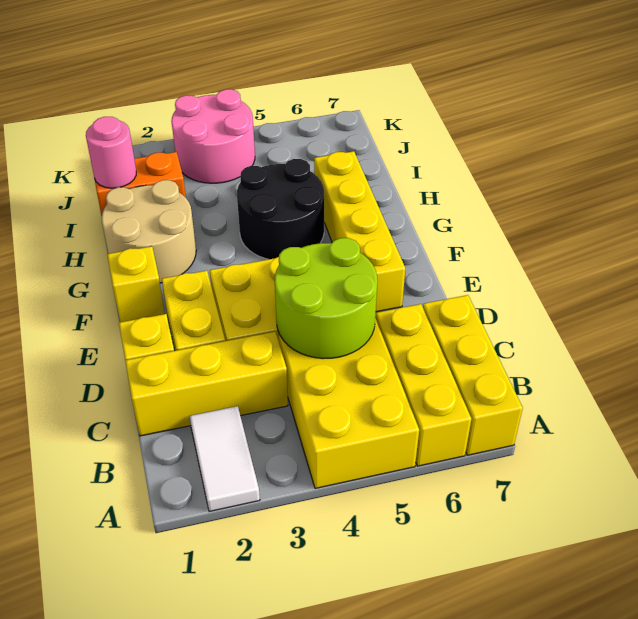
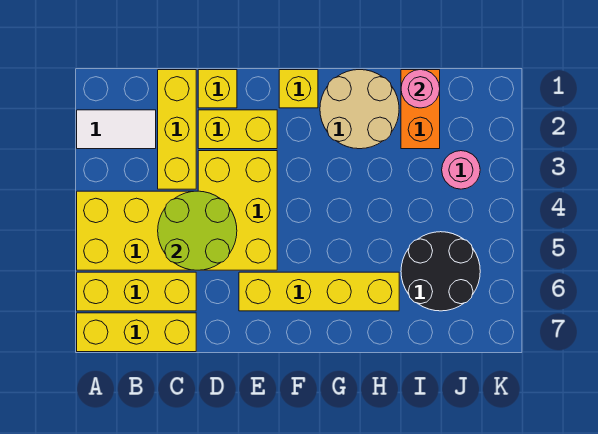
black round brick G4:H5 level 1 -> black round brick I5:J6 level 1
pink round brick J3:K4 level 1 -> pink round brick J3 level 1

